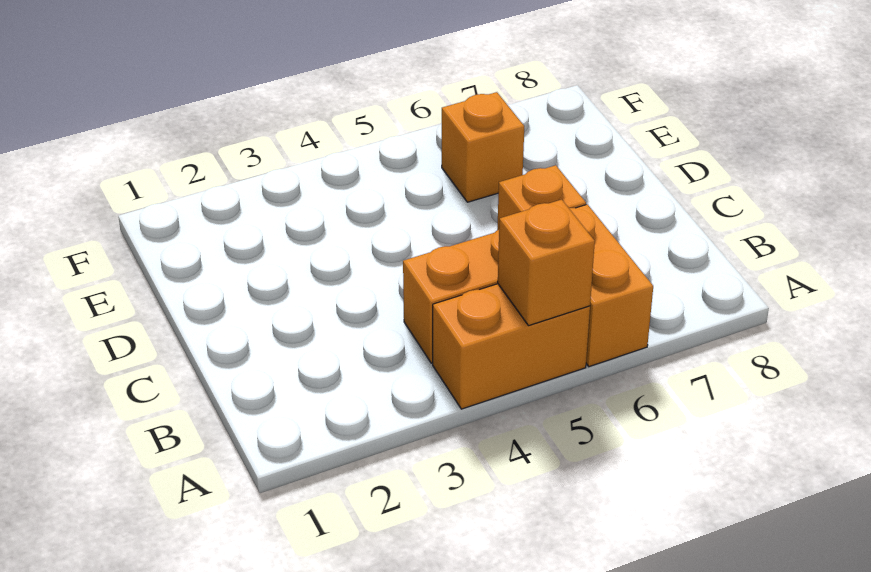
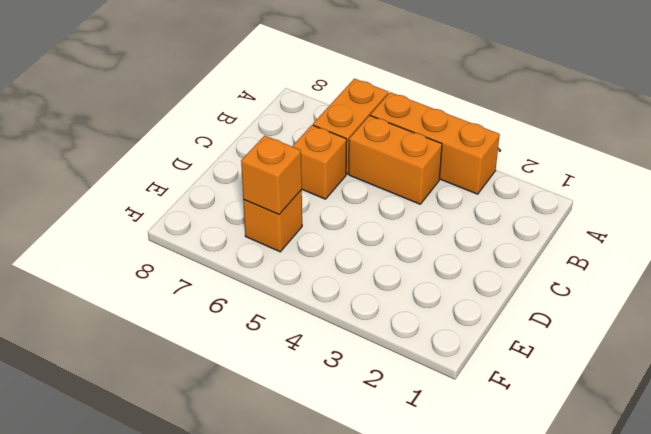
orange brick A4:A5 level 1 -> orange brick A3:A5 level 1
orange brick A5 level 2 -> orange brick E6 level 2

